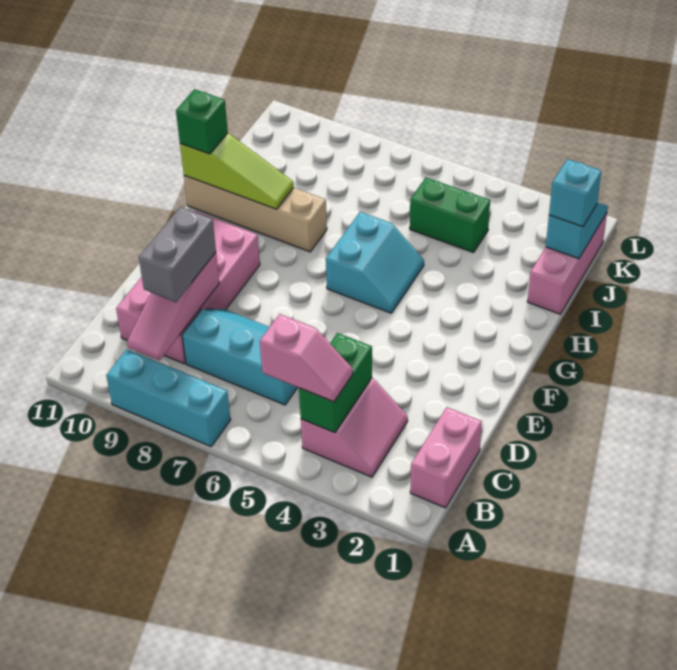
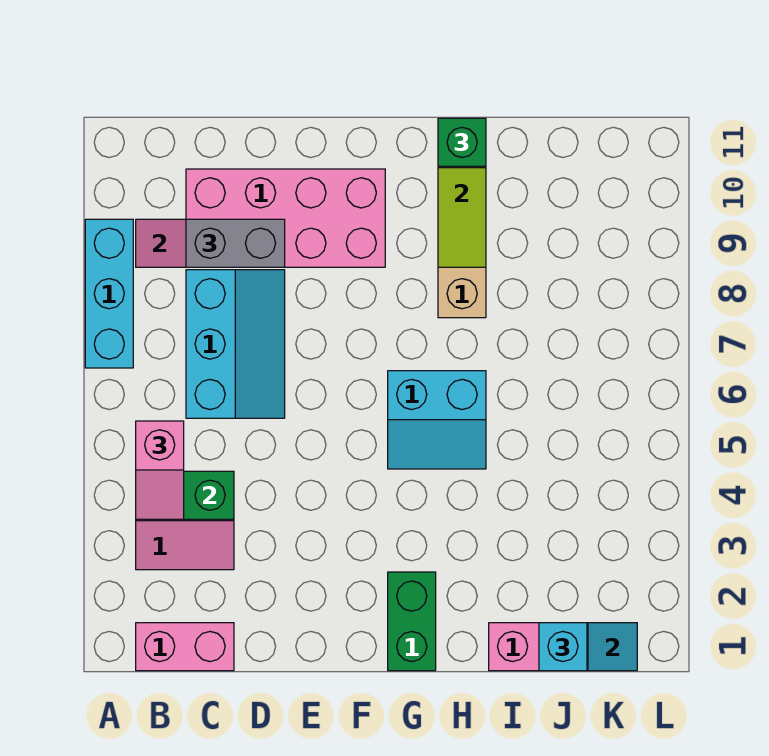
green brick J4:J5 level 1 -> green brick G1:G2 level 1

